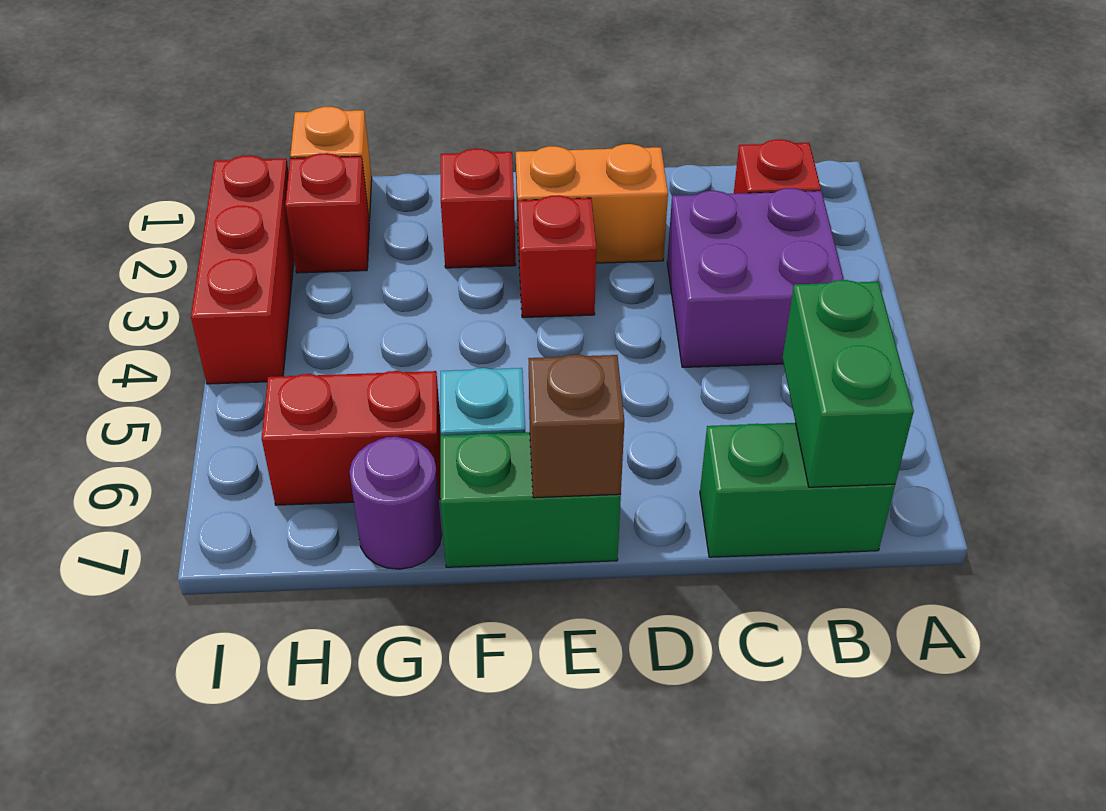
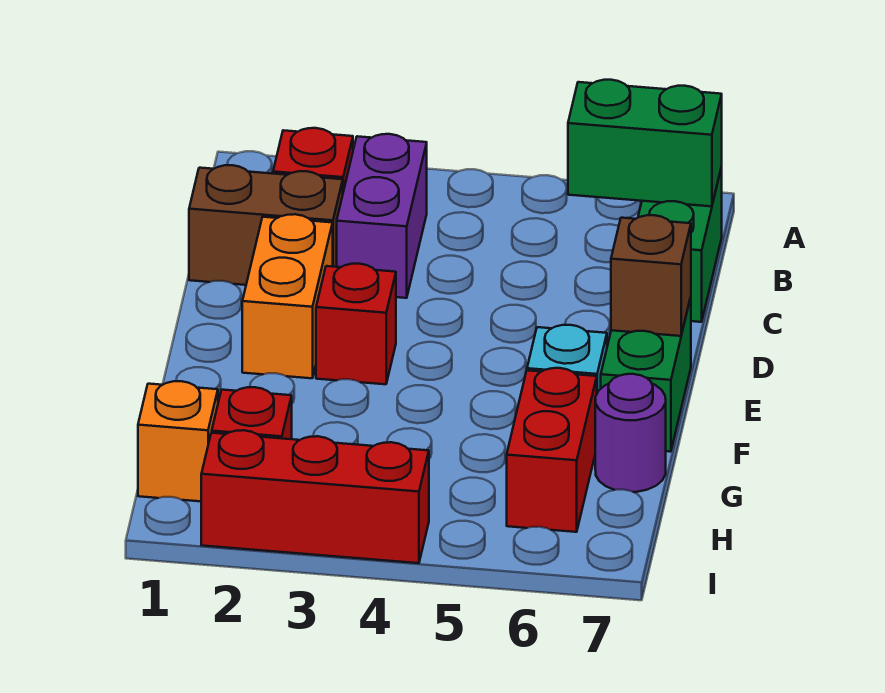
purple brick B3:C4 level 1 -> purple brick B3:C3 level 1
none -> brown brick C1:C2 level 1
red brick F2 level 1 -> none

